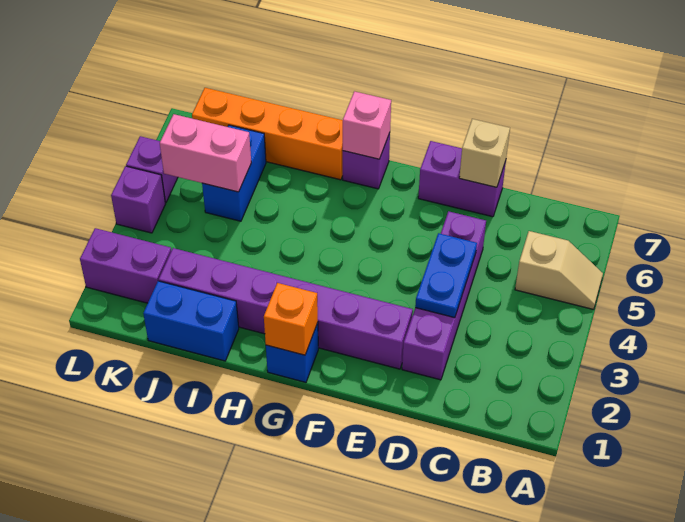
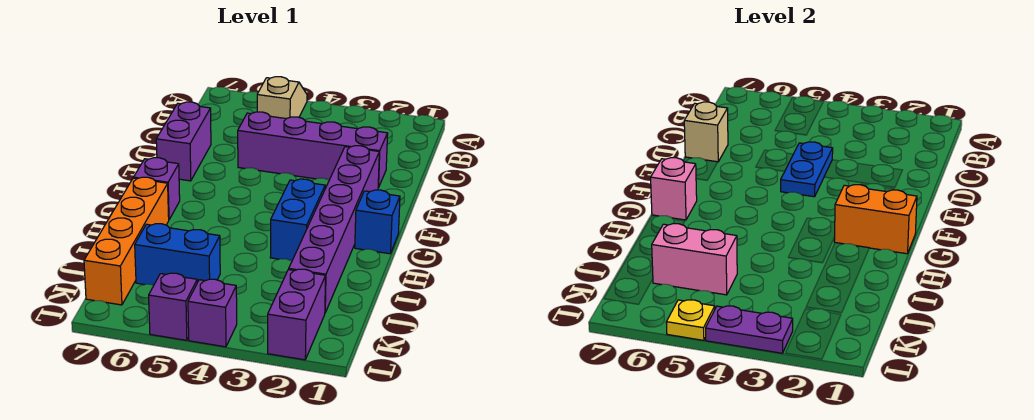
blue plate D3:D4 level 2 -> blue plate D4:E4 level 2
orange brick G1 level 2 -> orange brick G1:G2 level 2
blue brick I1:J1 level 1 -> blue brick G3:H3 level 1
pink brick J5:K5 level 2 -> pink brick J5:J6 level 2
none -> purple plate L3:L4 level 2
none -> yellow plate L5 level 2

